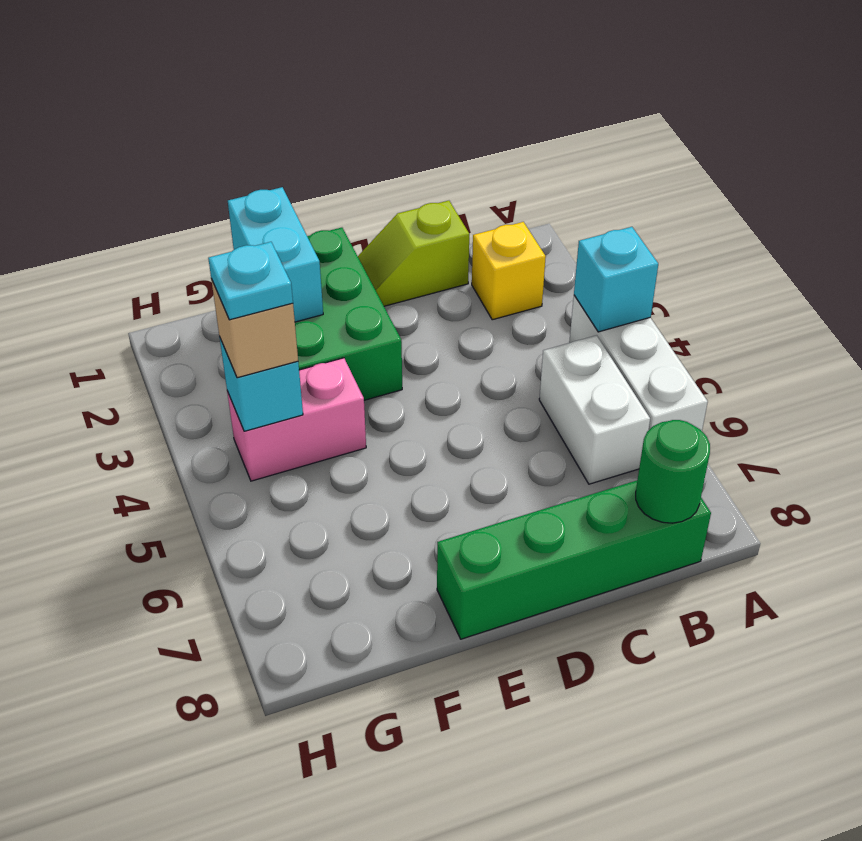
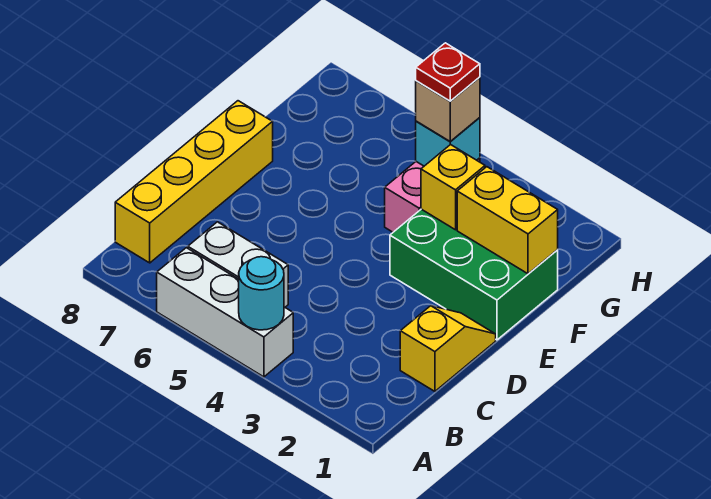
cyan brick A4 level 2 -> cyan round brick A4 level 2
yellow brick B2 level 1 -> yellow brick F3 level 2
green brick B8:E8 level 1 -> yellow brick B8:E8 level 1
green round brick B8 level 2 -> none
lime slope C1:D1 level 1 top C -> yellow slope C1:D1 level 1 top C
cyan brick F1:F2 level 2 -> yellow brick F1:F2 level 2
cyan plate G4 level 4 -> red plate G4 level 4

